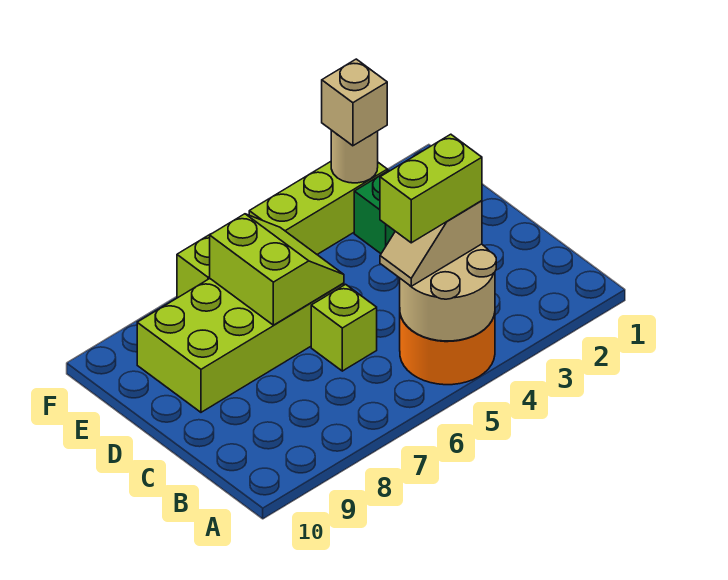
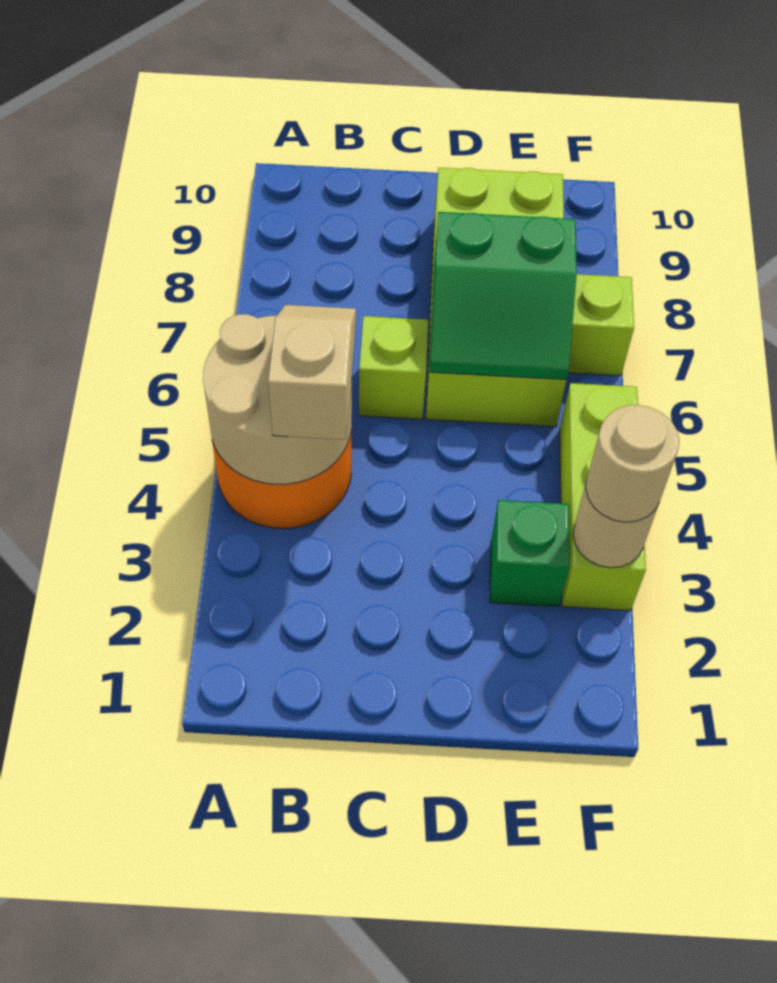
lime brick B4:B5 level 4 -> none
lime slope D6:E7 level 2 top 7 -> green slope D6:E7 level 2 top 7
tan brick F3 level 3 -> tan round brick F3 level 3

